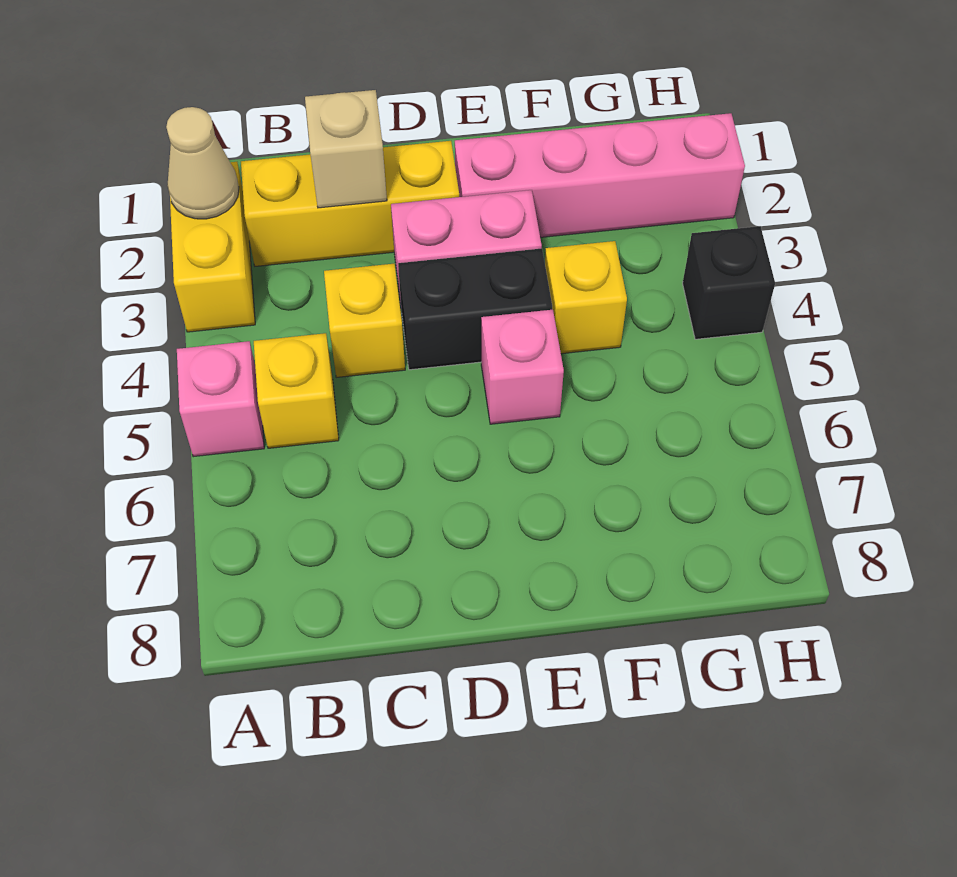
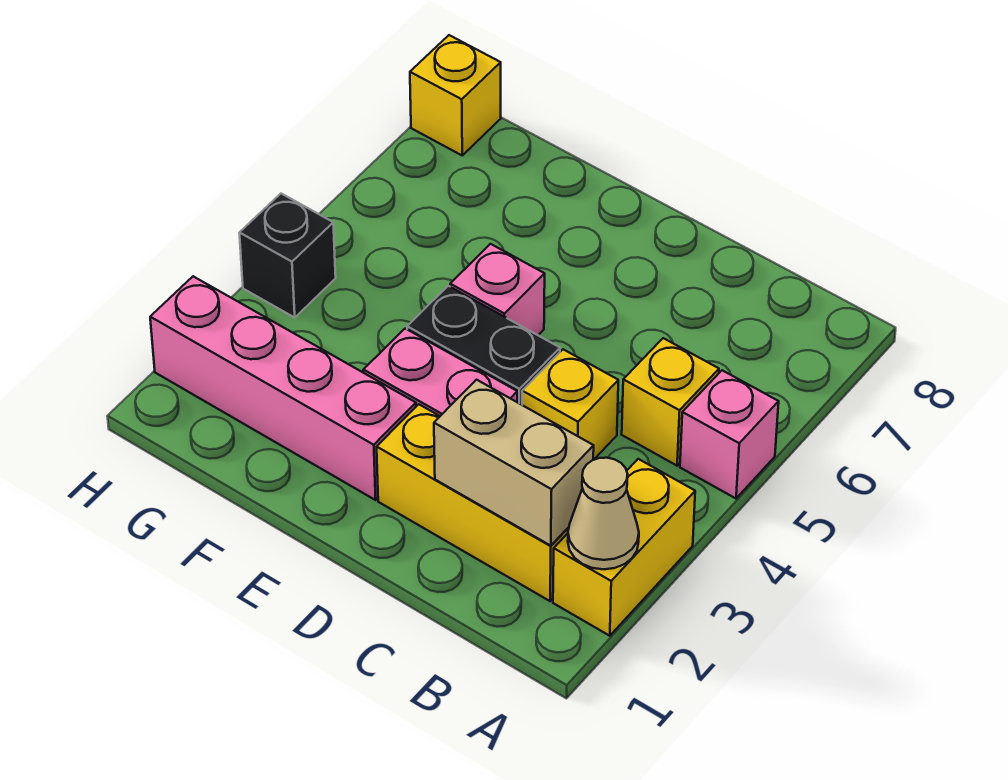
tan brick C2 level 2 -> tan brick B2:C2 level 2
yellow brick F4 level 1 -> yellow brick H8 level 1

